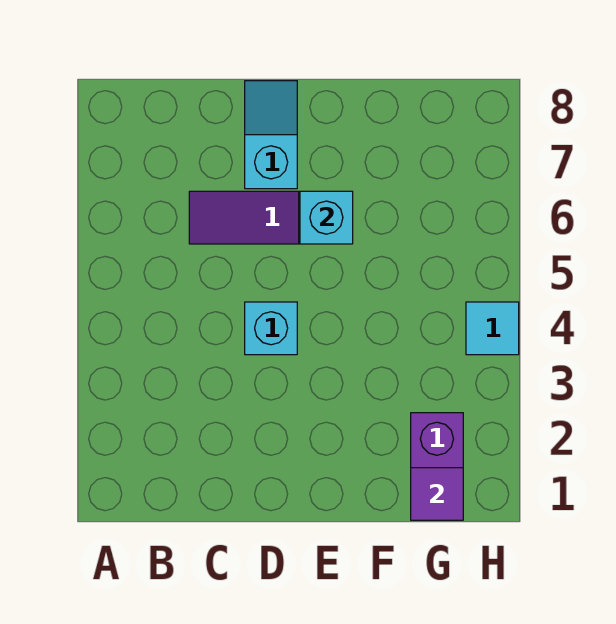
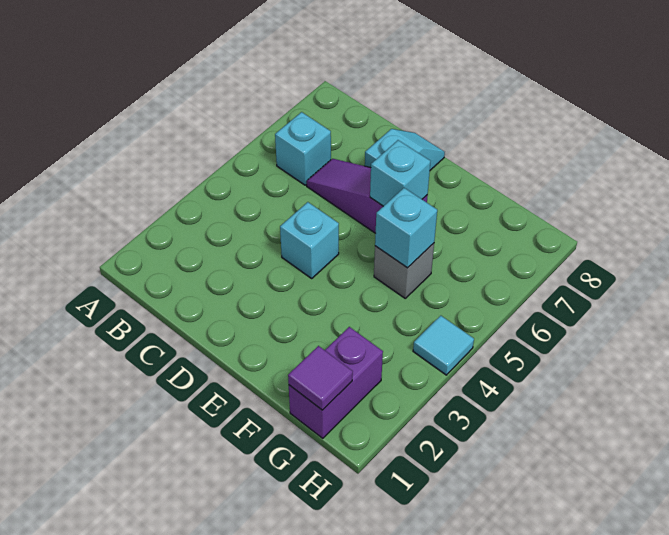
none -> cyan brick B6 level 1
none -> grey brick F5 level 1
none -> cyan brick F5 level 2

